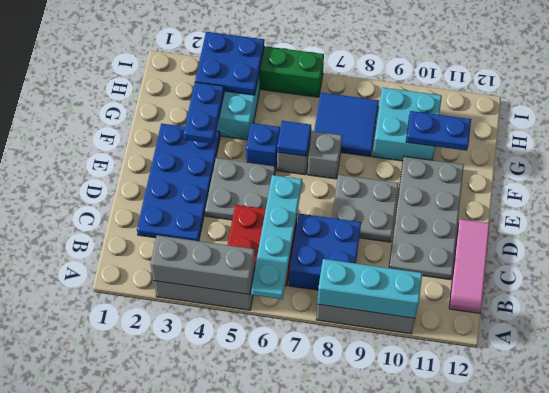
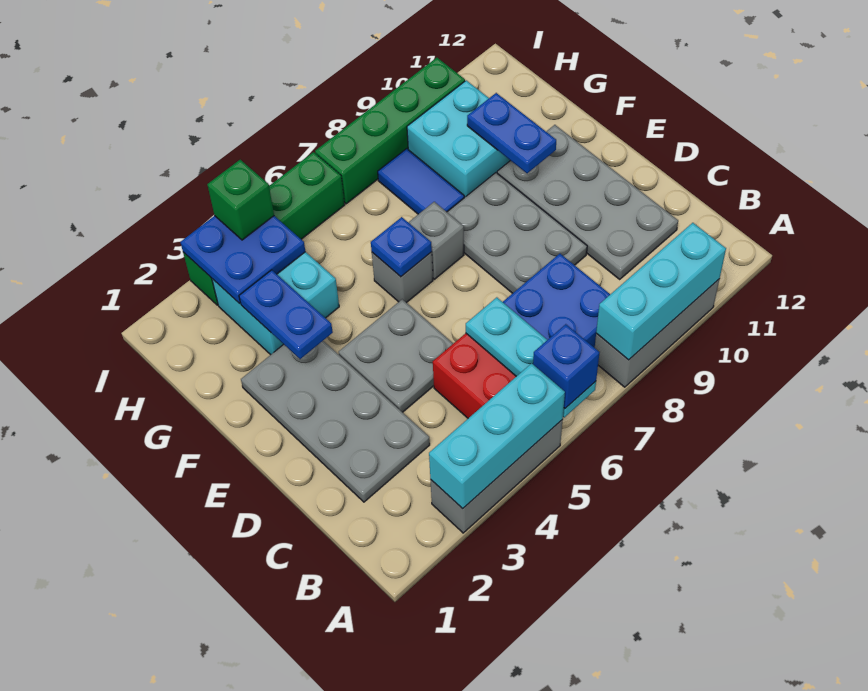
grey brick A3:A5 level 2 -> cyan brick A3:A5 level 2
cyan plate A6:D6 level 2 -> cyan plate A6:C6 level 2
pink tile B12:D12 level 1 -> none
blue plate C2:F3 level 1 -> grey plate C2:F3 level 1
grey plate D8:E9 level 1 -> grey plate D8:F9 level 1
blue brick F5 level 1 -> blue brick A6 level 3
blue tile F6 level 2 -> blue plate F6 level 2
blue tile G7:H8 level 1 -> blue tile G8:H8 level 1
blue plate G10:G11 level 2 -> blue plate F10:G10 level 2
none -> green brick I4 level 3
none -> green brick I7:I10 level 1

